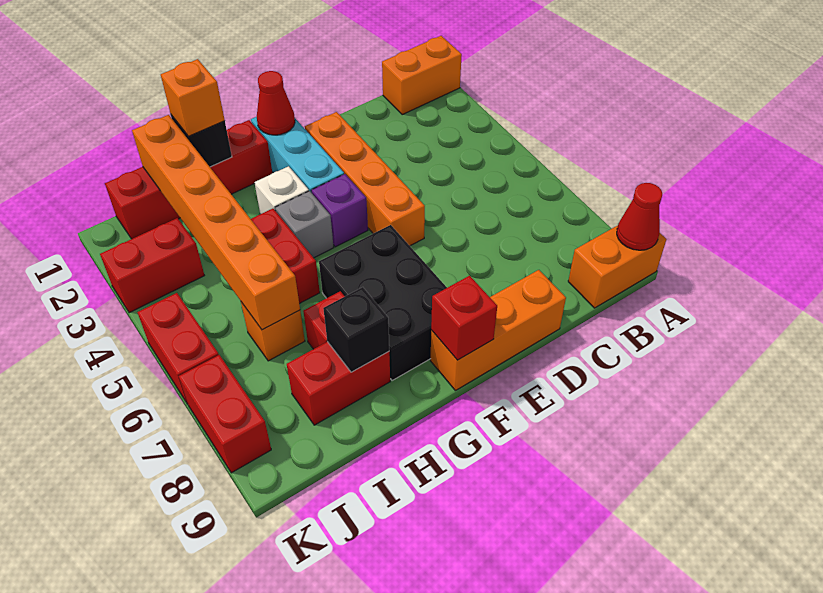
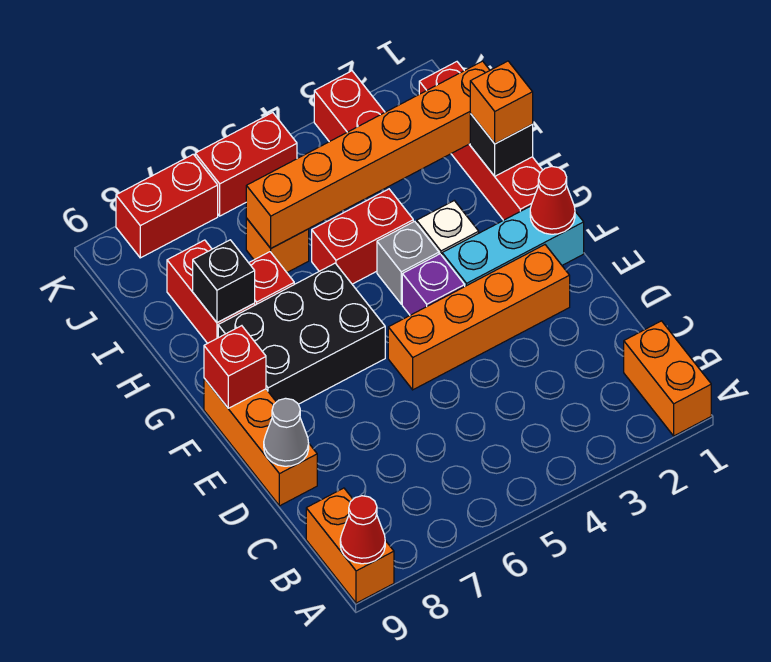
none -> grey cone D9 level 2

